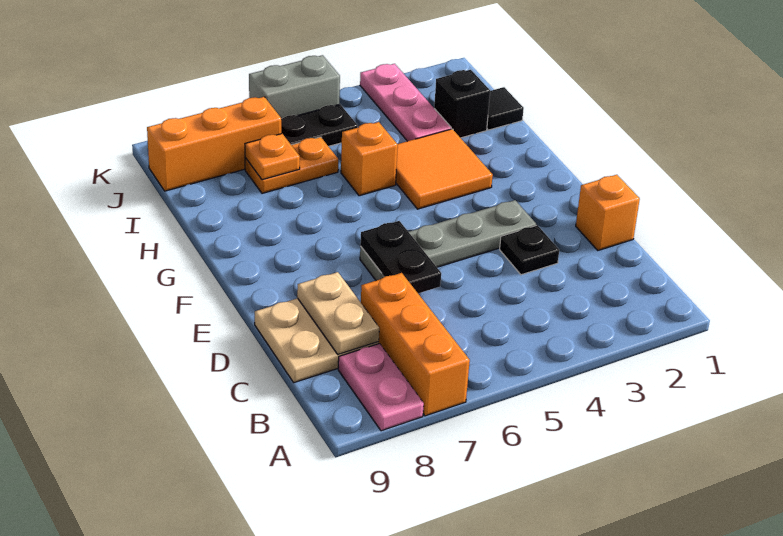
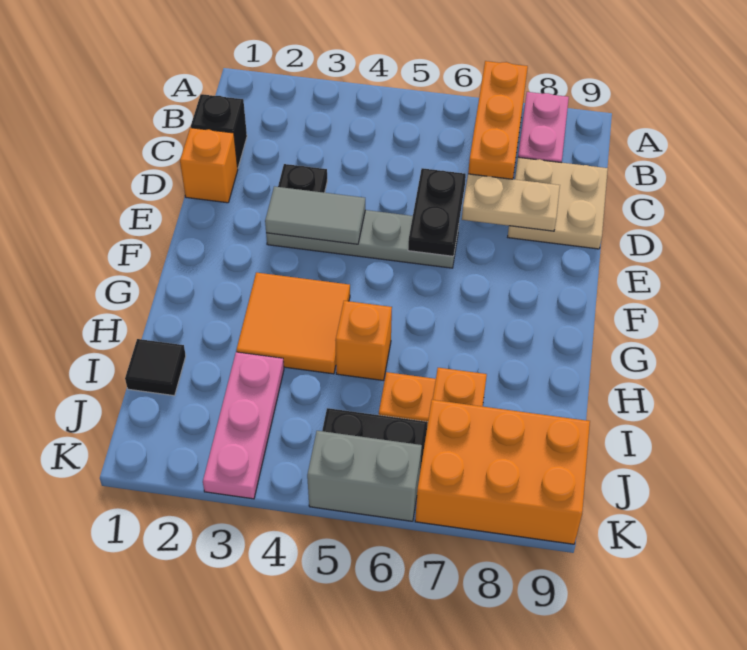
tan plate C8:D8 level 2 -> tan plate D7:D8 level 2
none -> grey tile E3:E4 level 2
black brick I2 level 1 -> black brick C1 level 1
orange brick J7:J9 level 1 -> orange brick J7:K9 level 1

